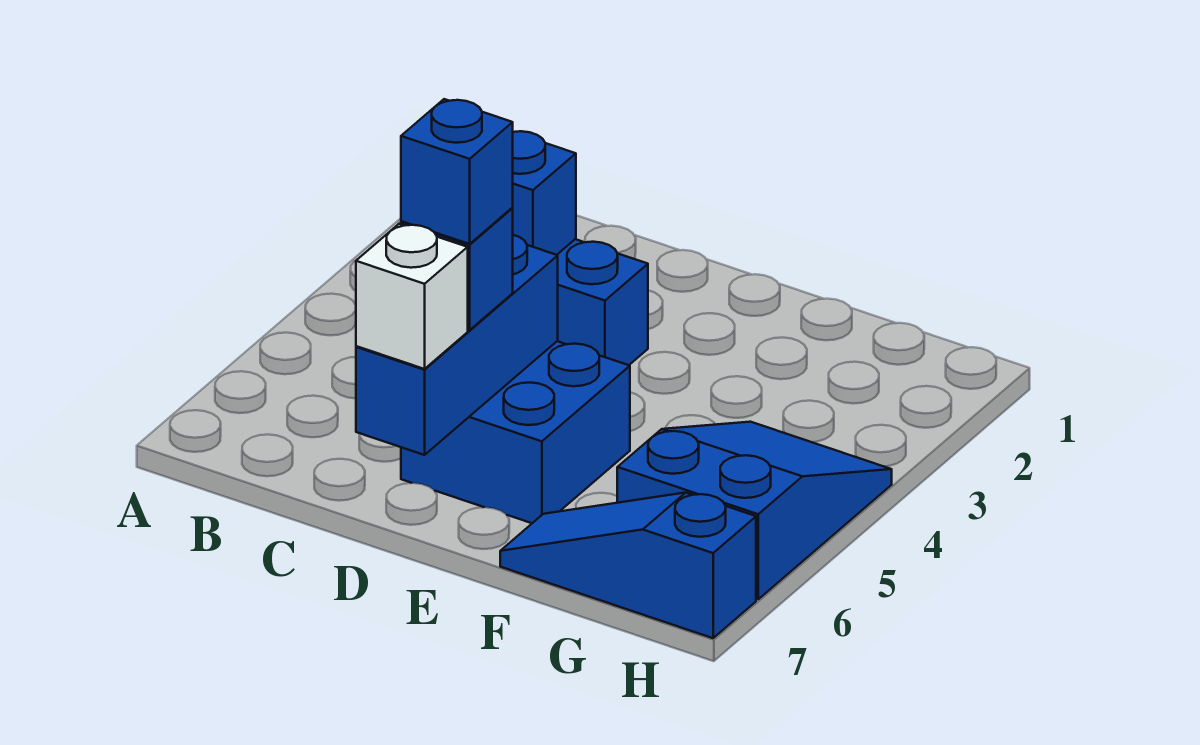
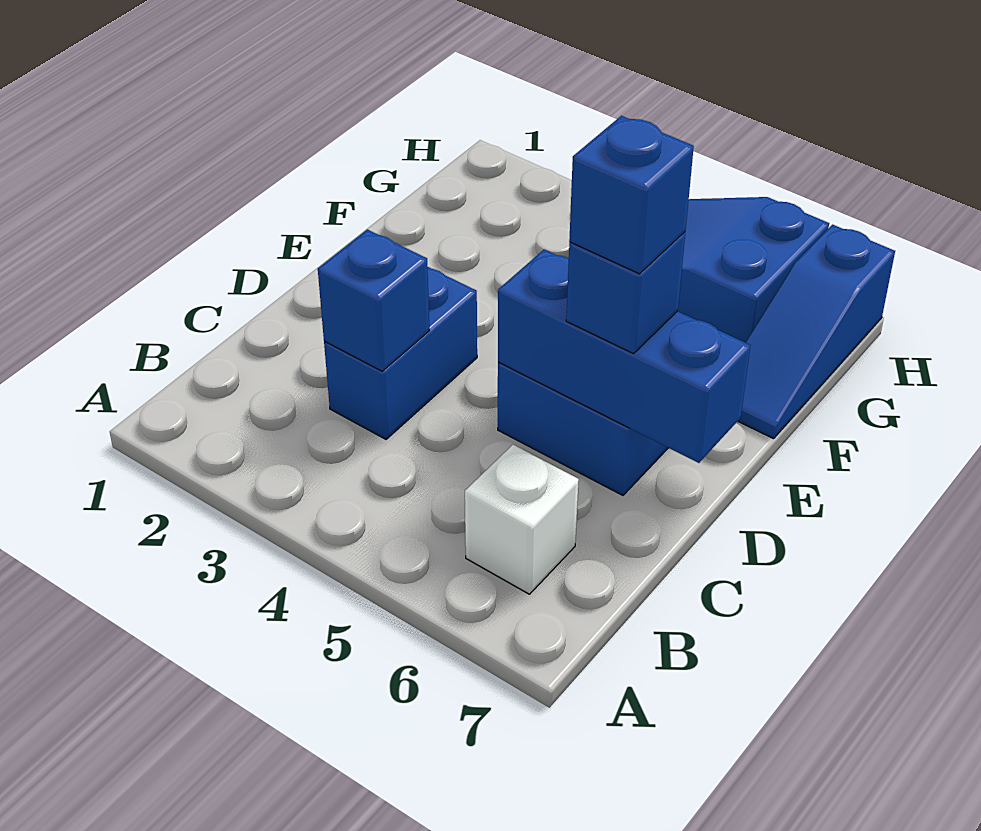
white brick D7 level 3 -> white brick B6 level 1

